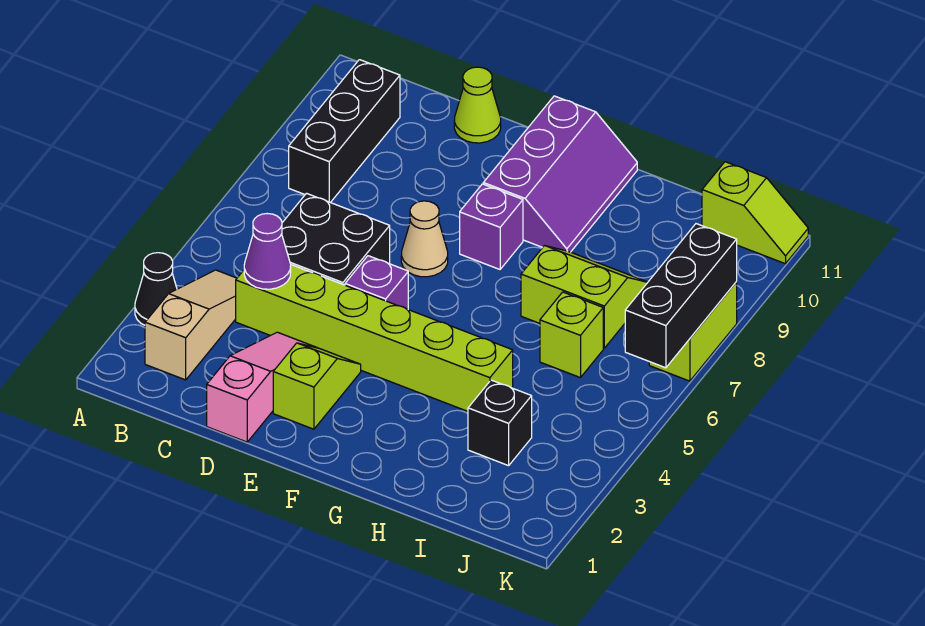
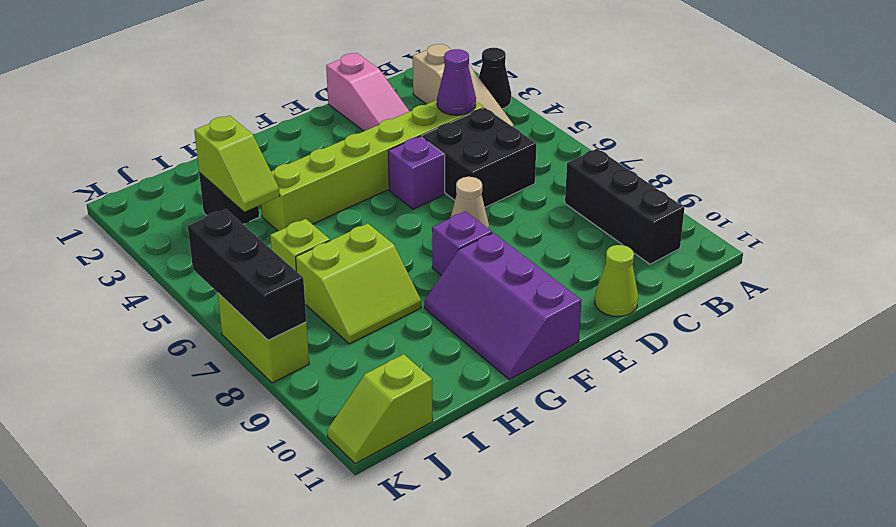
lime slope E2:E3 level 1 top 2 -> lime slope I3:I4 level 2 top 3

